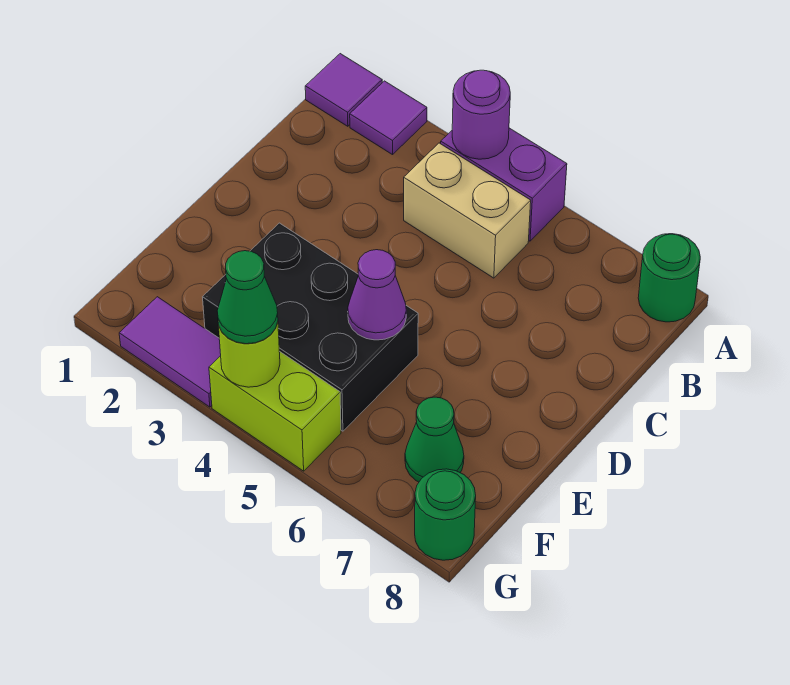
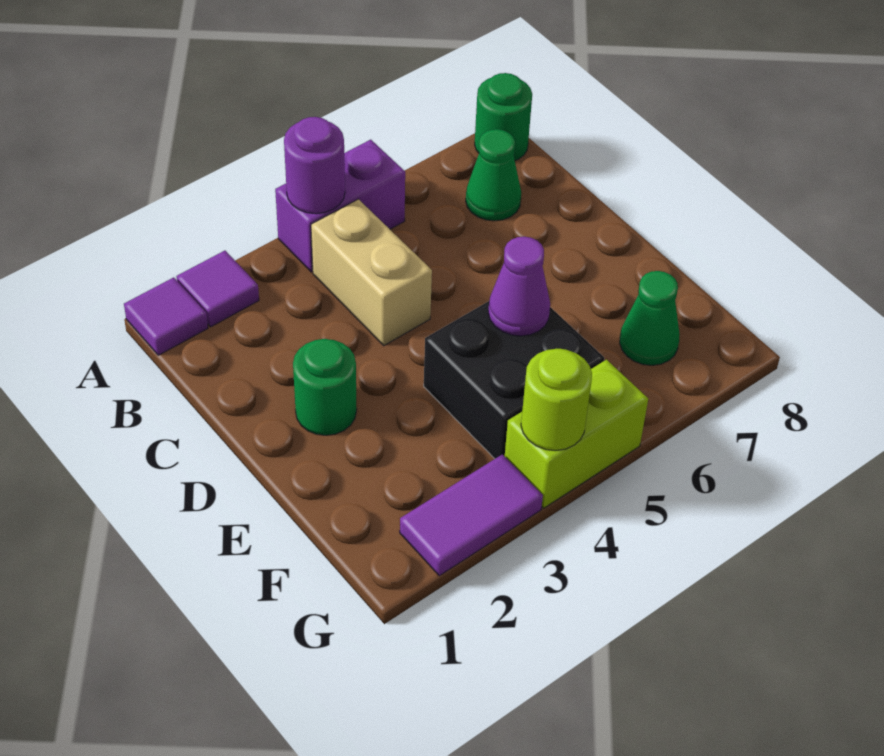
tan brick B4:B5 level 1 -> tan brick B4:C4 level 1
black brick E3:F5 level 1 -> black brick E4:F5 level 1
green cone G4 level 3 -> green cone B7 level 1
green round brick G8 level 1 -> green round brick D2 level 1

